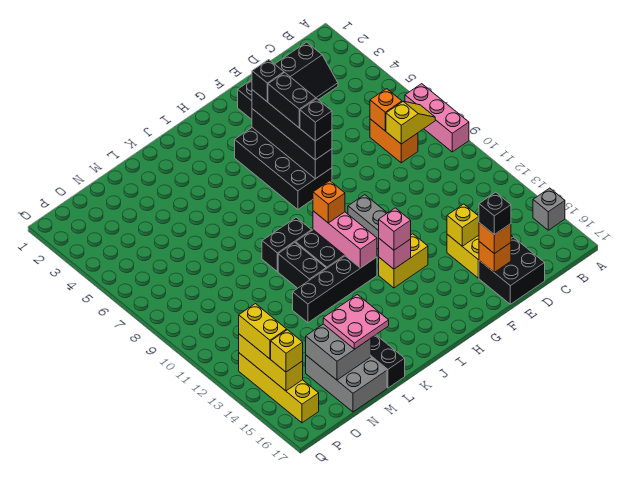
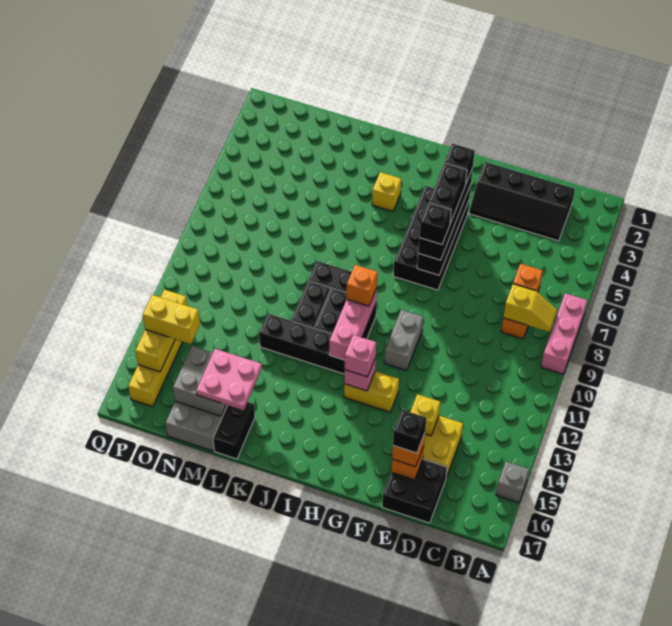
yellow brick P13:P14 level 3 -> yellow brick O14:P14 level 3
yellow brick P15 level 3 -> yellow brick J4 level 1

